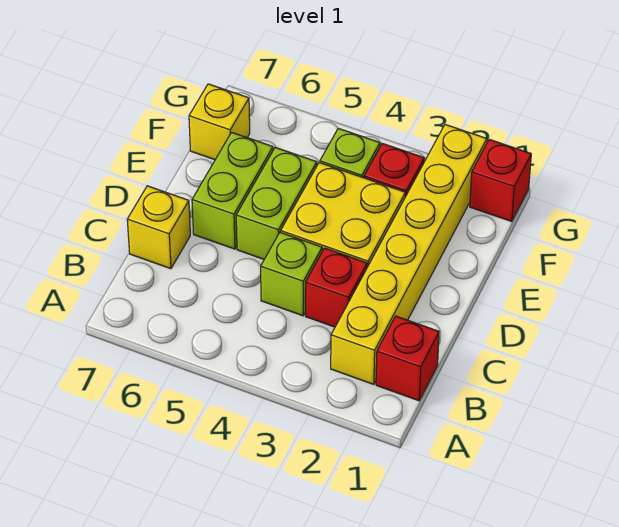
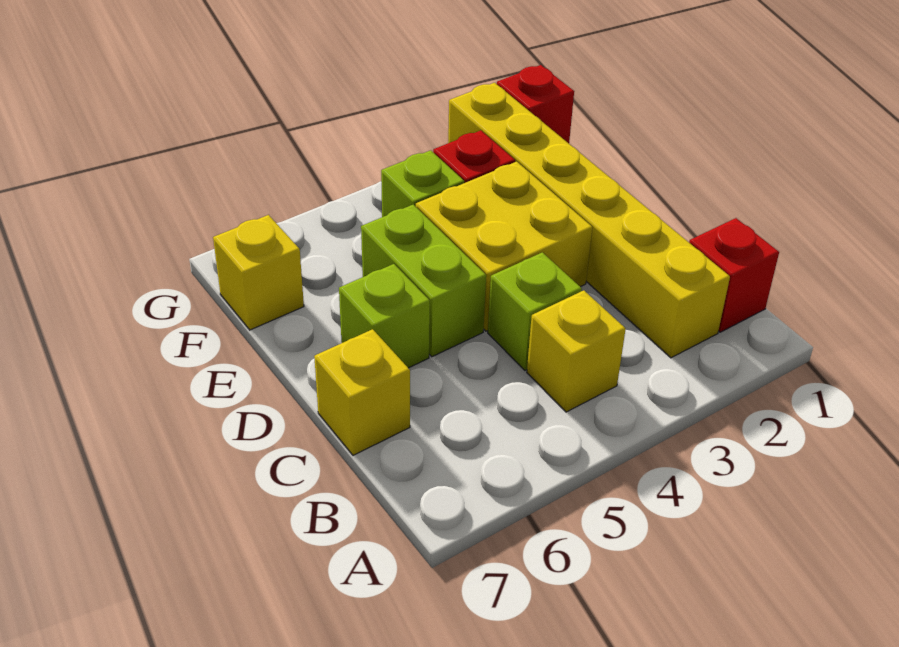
none -> yellow brick B4 level 1
red brick C3 level 1 -> none
lime brick D6:E6 level 1 -> lime brick D6 level 1

